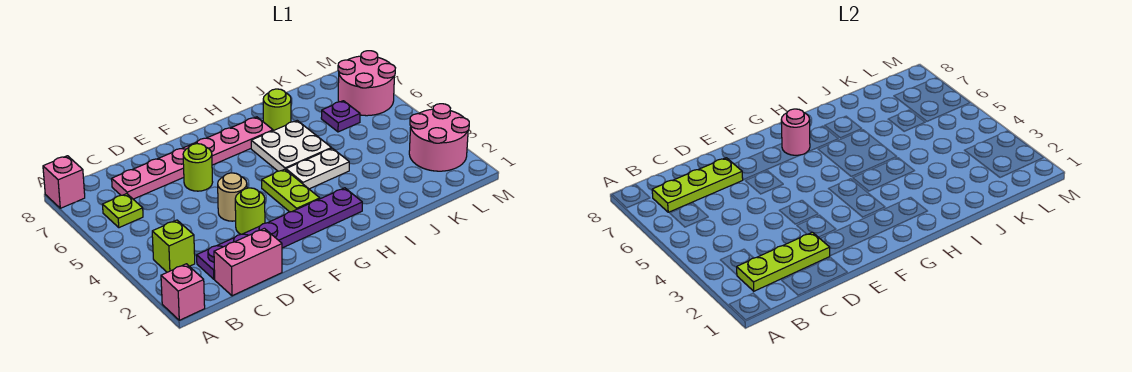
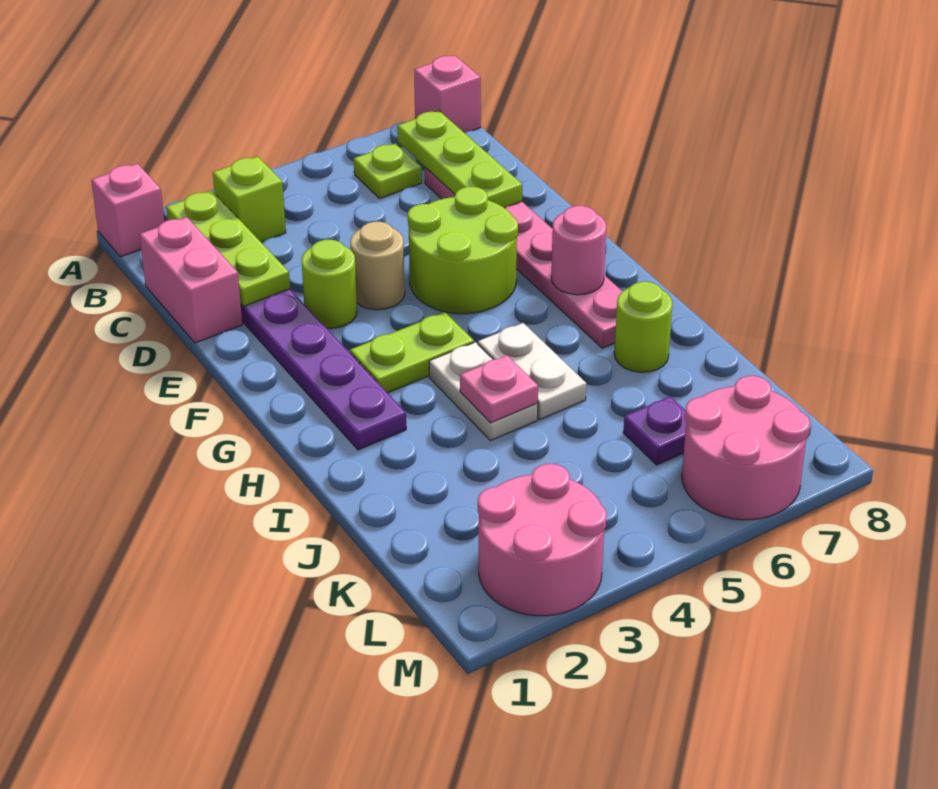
lime round brick E6 level 1 -> lime round brick E5:F6 level 1
white plate H5:I6 level 1 -> white plate H5:I5 level 1
none -> pink plate I4 level 2

